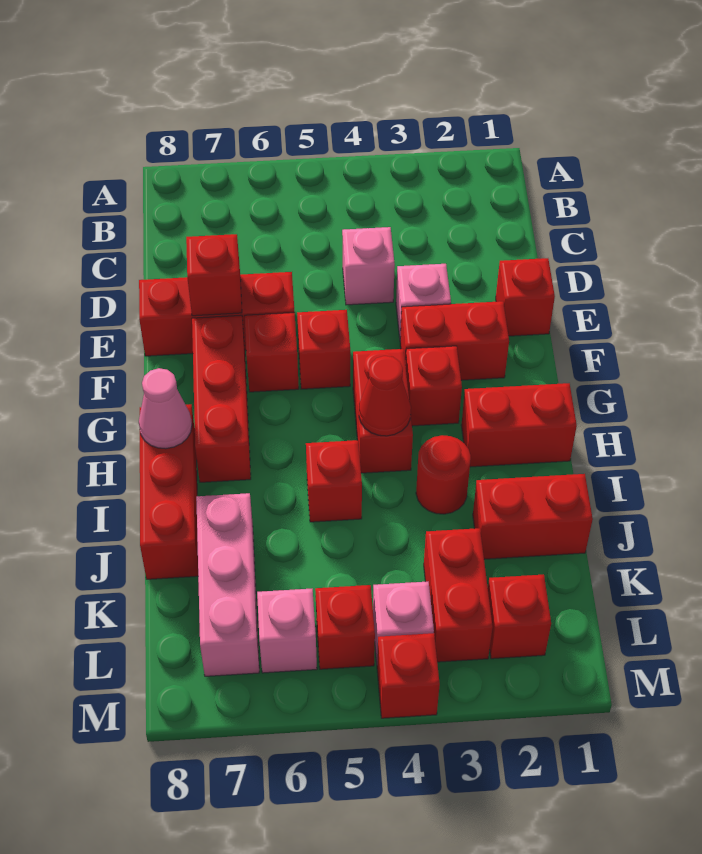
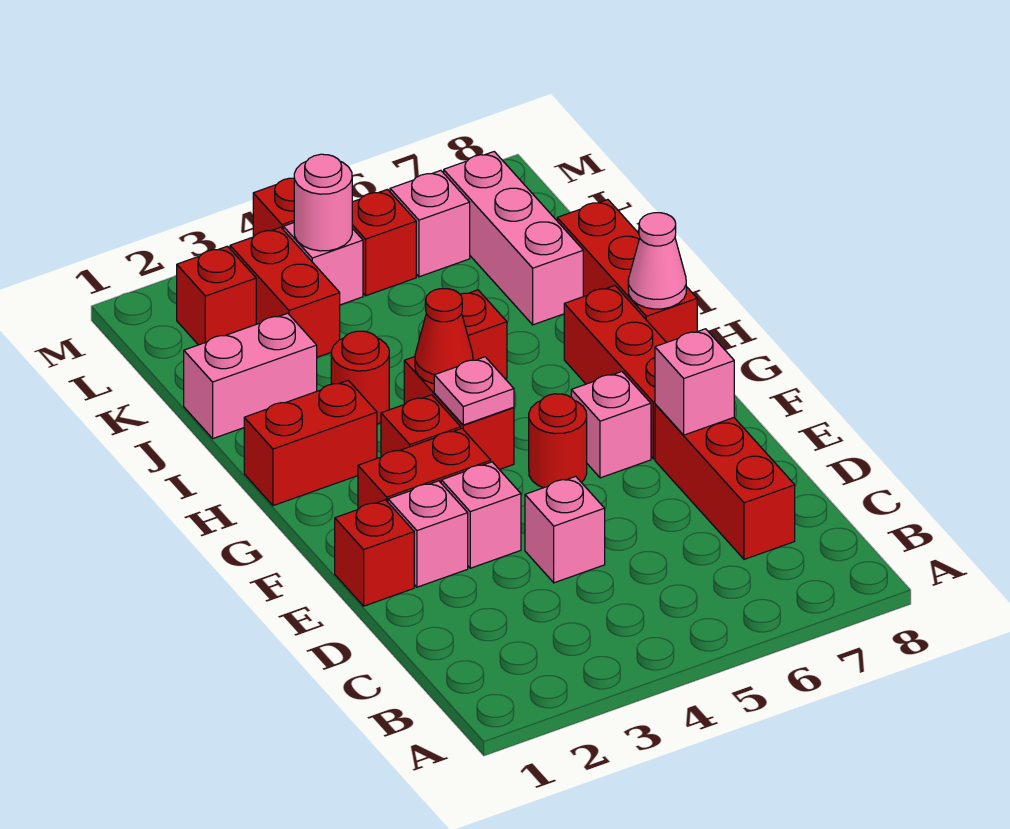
none -> pink brick E2 level 1
red brick E6:E8 level 1 -> red brick C7:E7 level 1
red brick E7 level 2 -> pink brick E7 level 2
red brick F5 level 1 -> red round brick F5 level 1
red brick F6 level 1 -> pink brick F6 level 1
none -> pink plate G4 level 2
red brick J1:J2 level 1 -> pink brick J1:J2 level 1
none -> pink round brick L4 level 2

